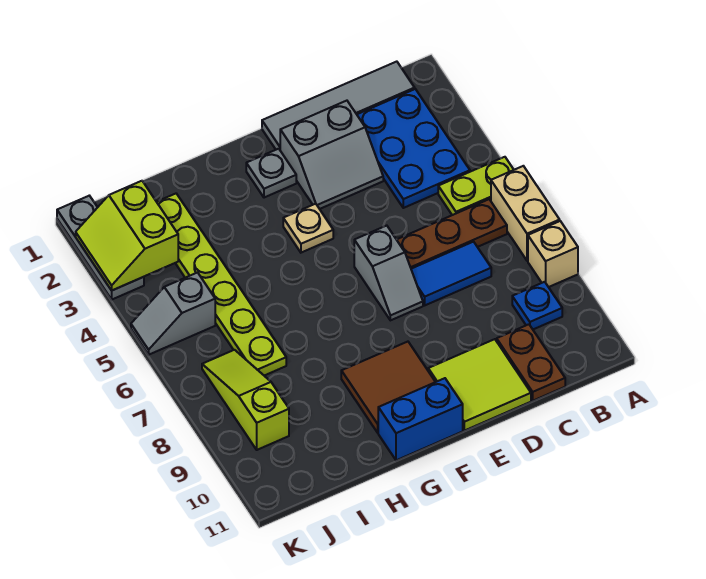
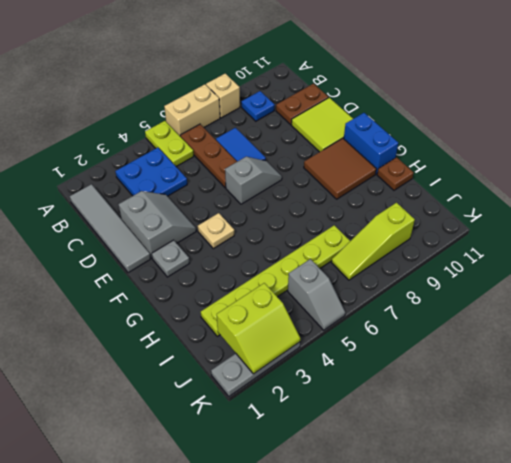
blue plate B2:C4 level 1 -> blue plate B3:C4 level 1
none -> brown plate H11 level 1

